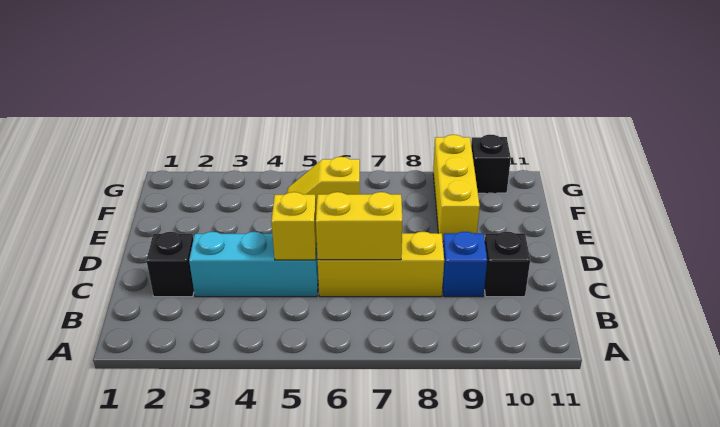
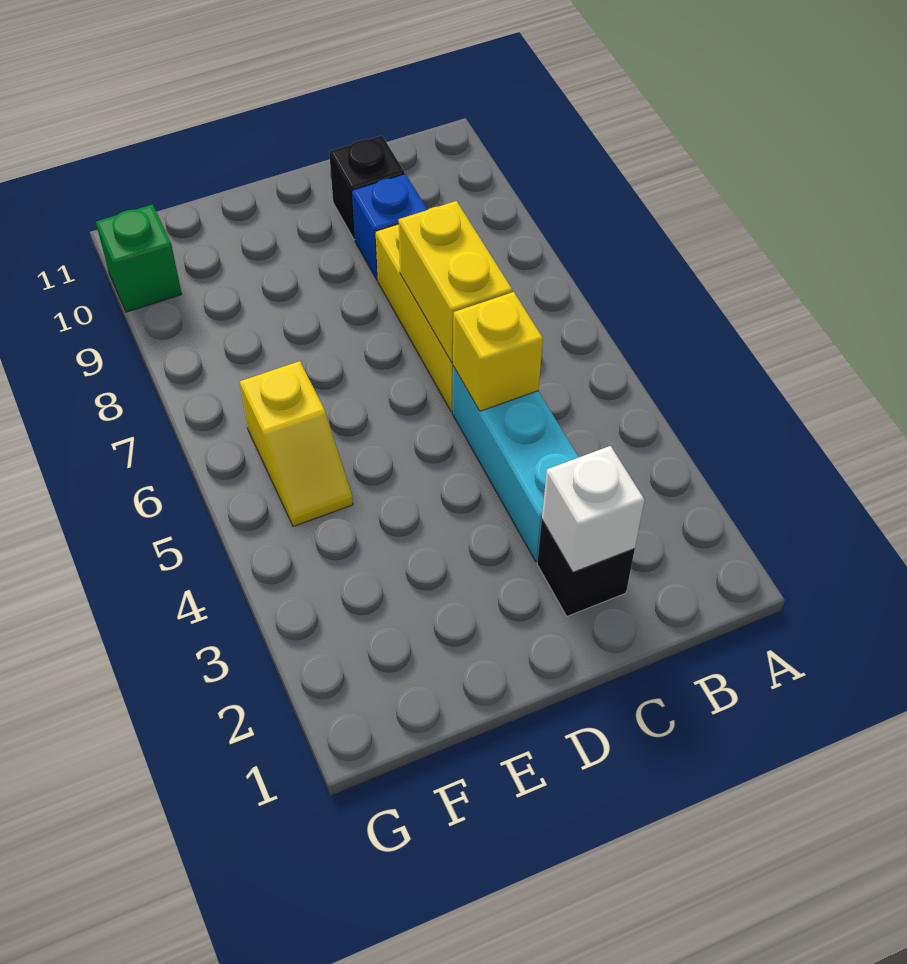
none -> white brick C2 level 2
yellow brick E9:G9 level 1 -> none
black brick G10 level 1 -> green brick G10 level 1

